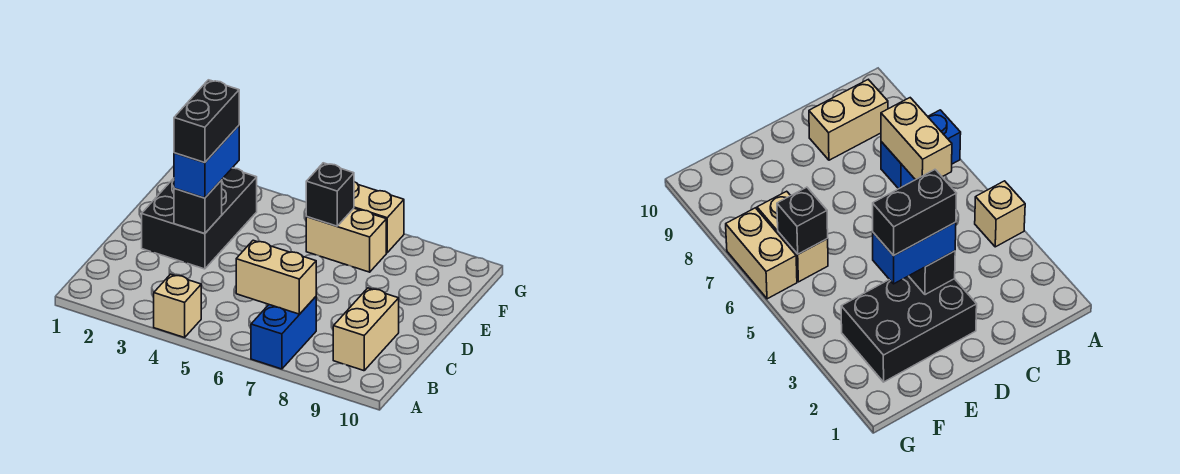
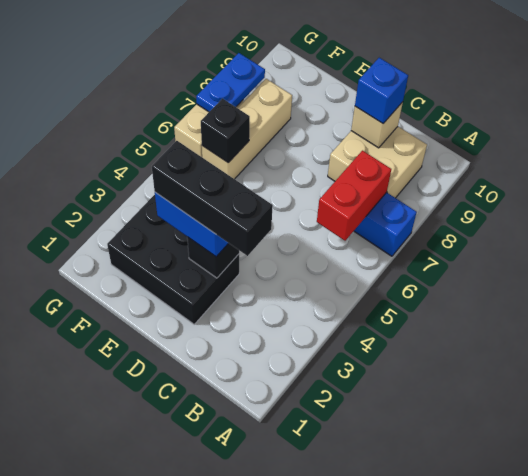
tan brick A4 level 1 -> tan brick C9 level 2
tan brick B6:B7 level 2 -> red brick B6:B7 level 2
tan brick B9:C9 level 1 -> tan brick B8:C9 level 1
none -> blue brick C9 level 3
black brick D3:E3 level 4 -> black brick C3:E3 level 4
tan brick F6:F7 level 1 -> tan brick F6:F8 level 1
none -> blue plate G7:G8 level 2

